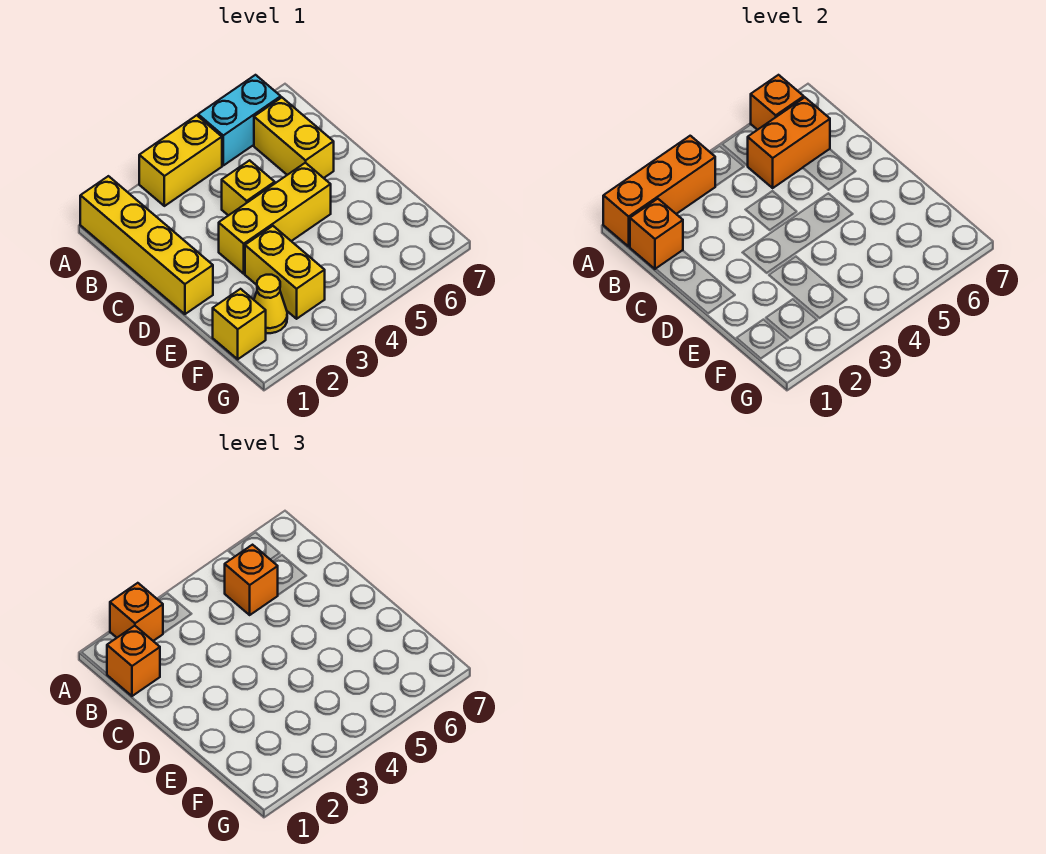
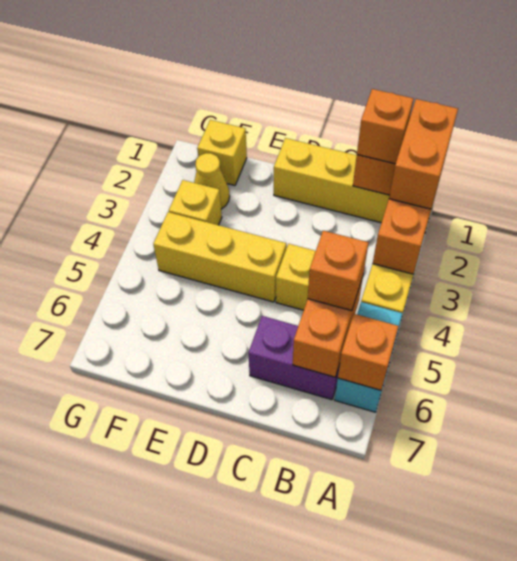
orange brick A2 level 3 -> orange brick A1:A2 level 3
yellow brick B6:C6 level 1 -> purple brick B6:C6 level 1
yellow brick D3:D5 level 1 -> yellow brick D4:F4 level 1
yellow brick E3:F3 level 1 -> yellow brick F3 level 1

